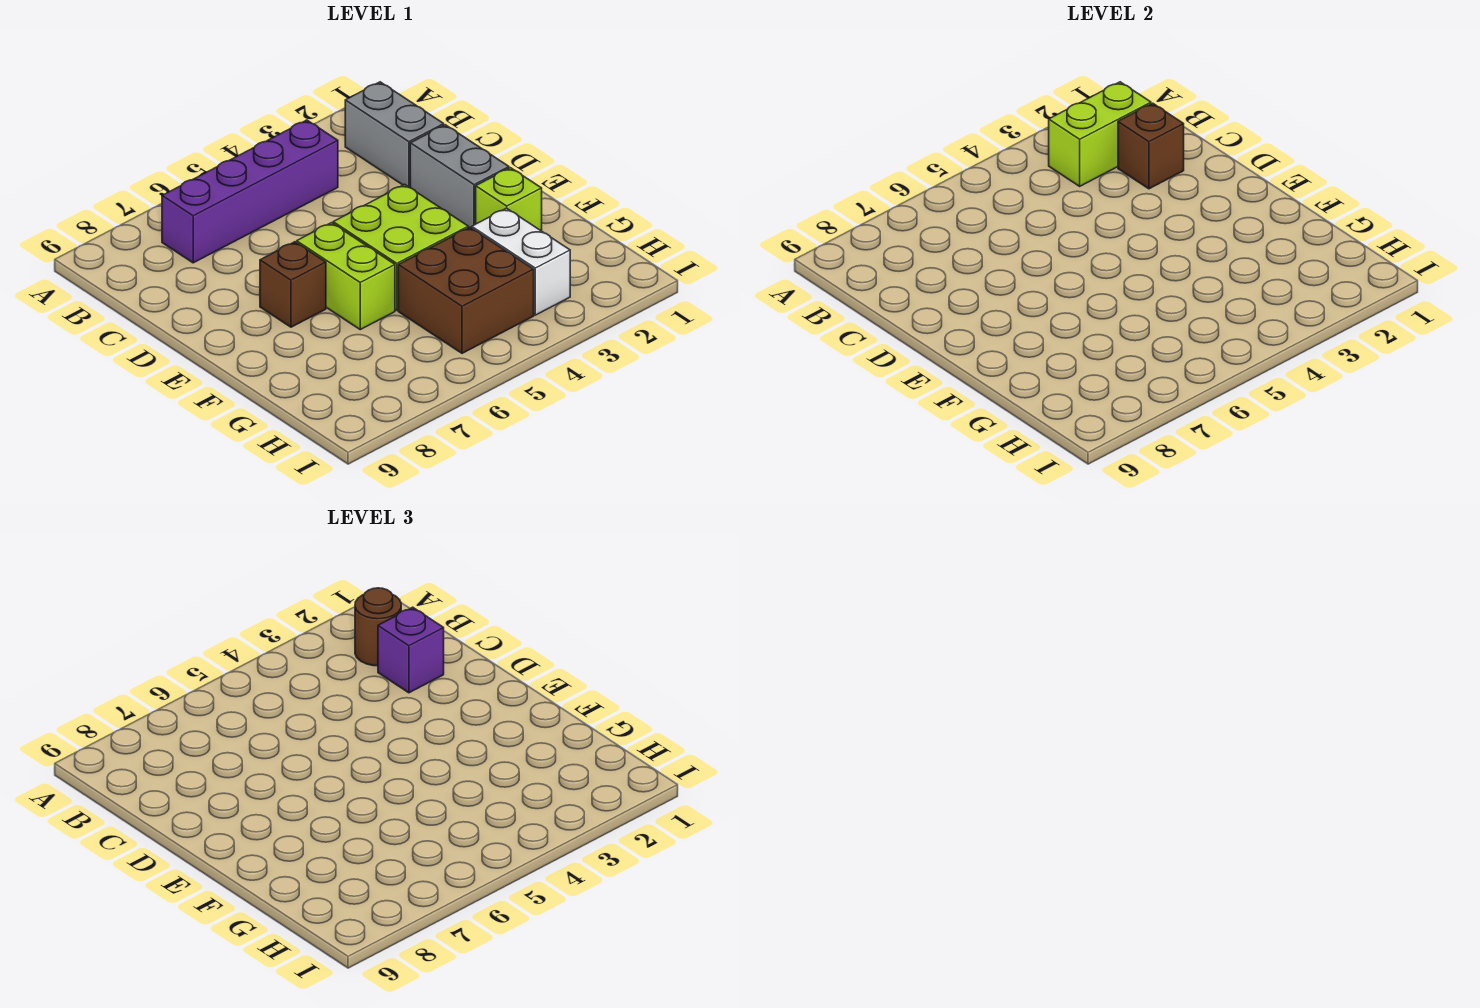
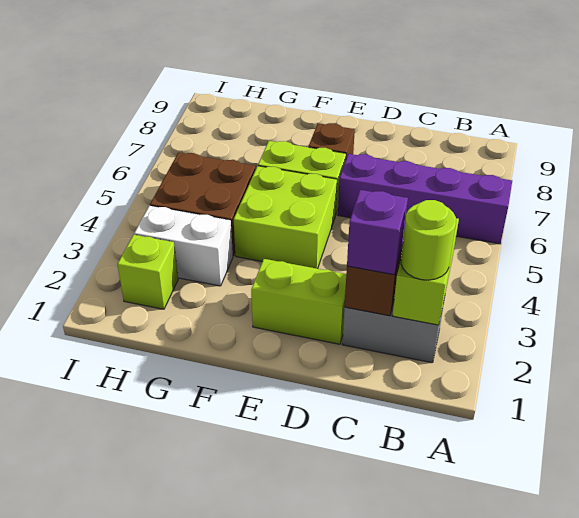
brown round brick B2 level 3 -> lime round brick B2 level 3
purple brick B4:B7 level 1 -> purple brick A6:D6 level 1
grey brick D2:E2 level 1 -> lime brick D2:E2 level 1
lime brick F2 level 1 -> lime brick H2 level 1

